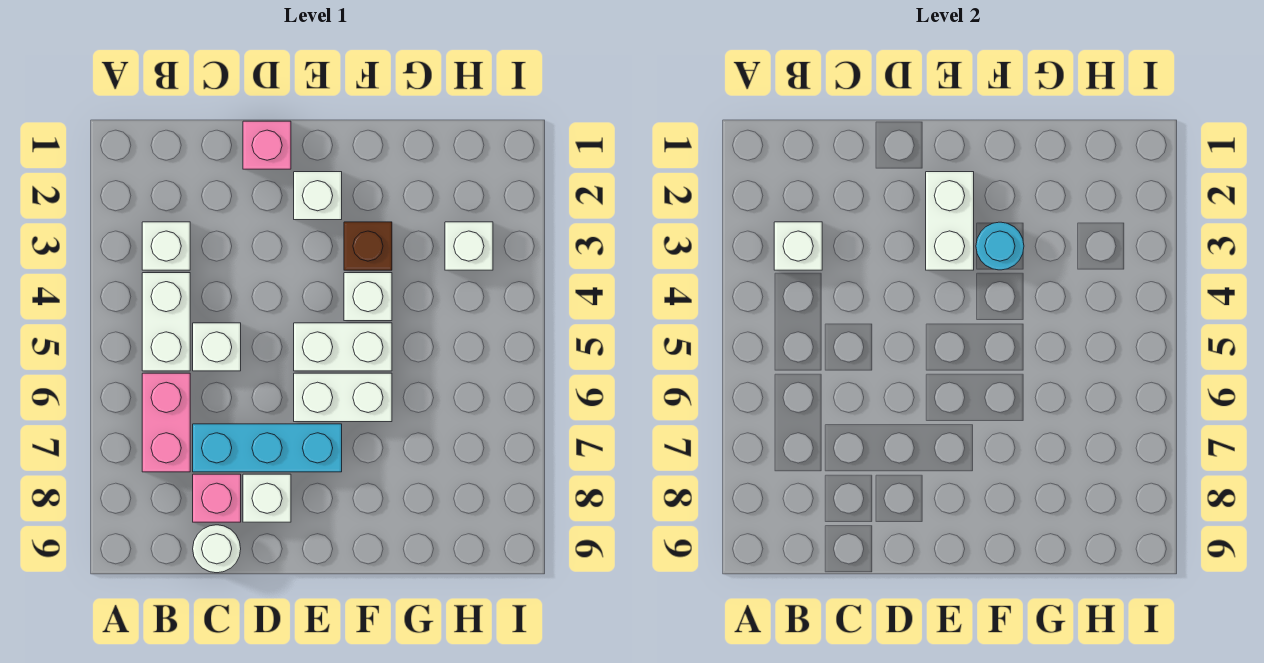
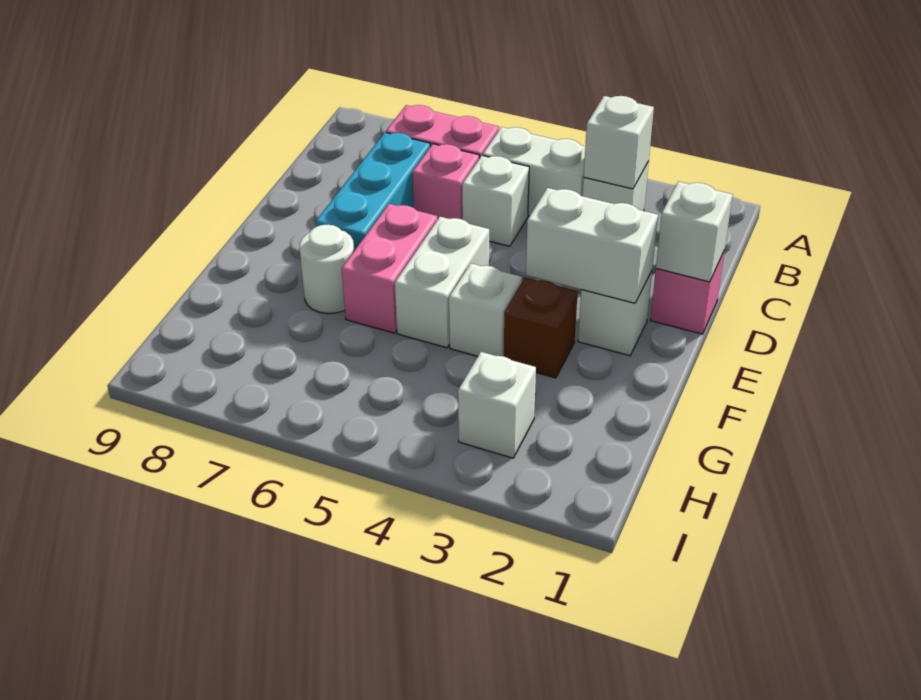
pink brick C8 level 1 -> pink brick C6 level 1
white round brick C9 level 1 -> white round brick F7 level 1
white brick D8 level 1 -> white brick D1 level 2
white brick E6:F6 level 1 -> pink brick E6:F6 level 1
cyan round brick F3 level 2 -> none

